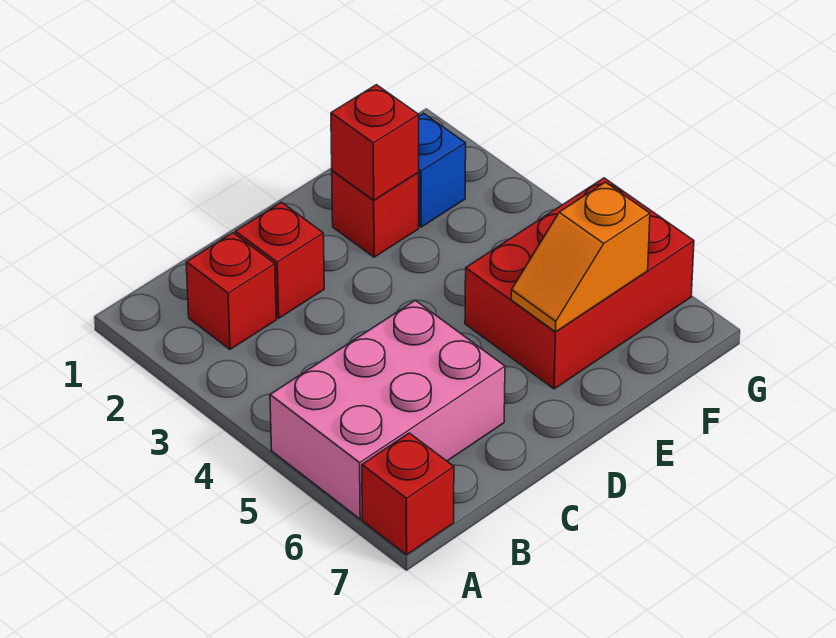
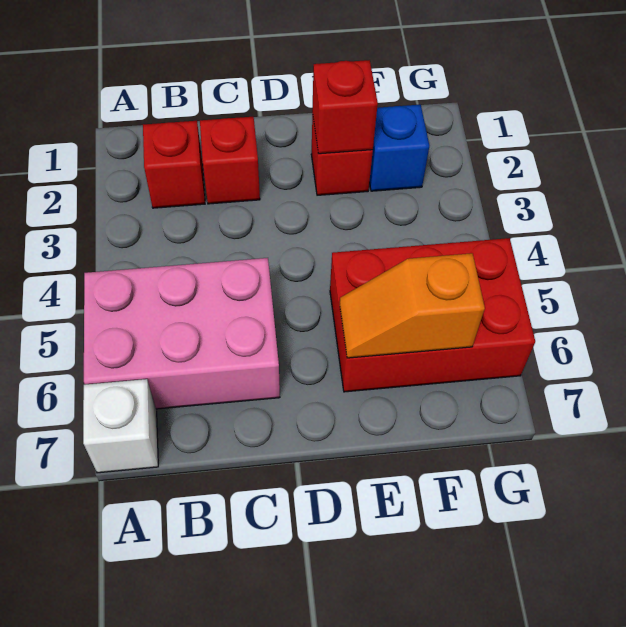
red brick A7 level 1 -> white brick A7 level 1

